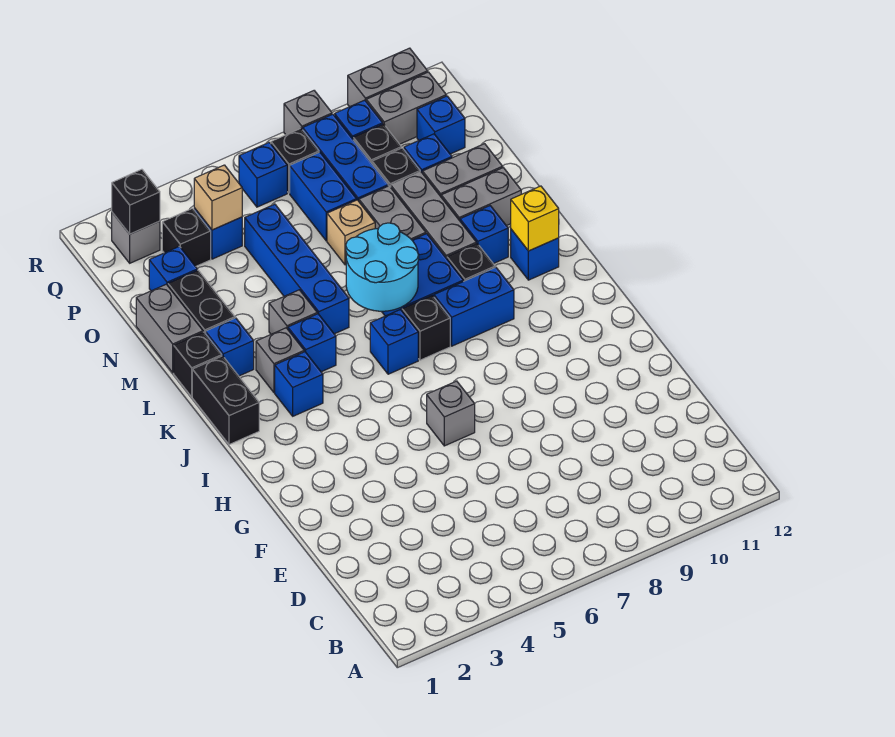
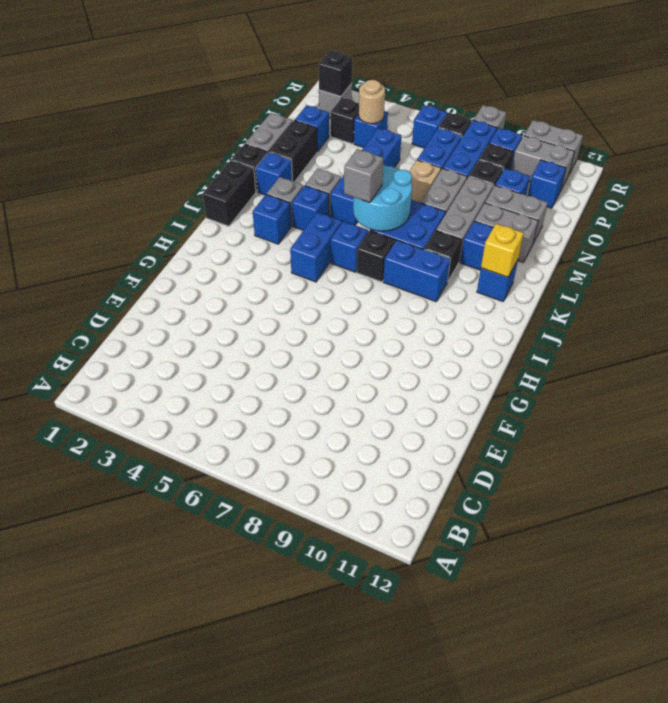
grey brick G6 level 1 -> grey brick K6 level 3
none -> blue brick I5:J5 level 1
tan brick P4 level 2 -> tan round brick P4 level 2

